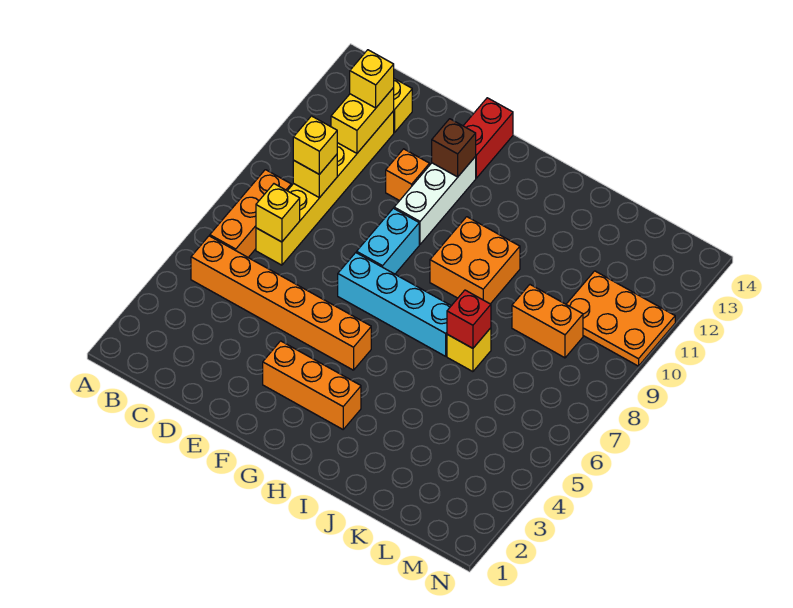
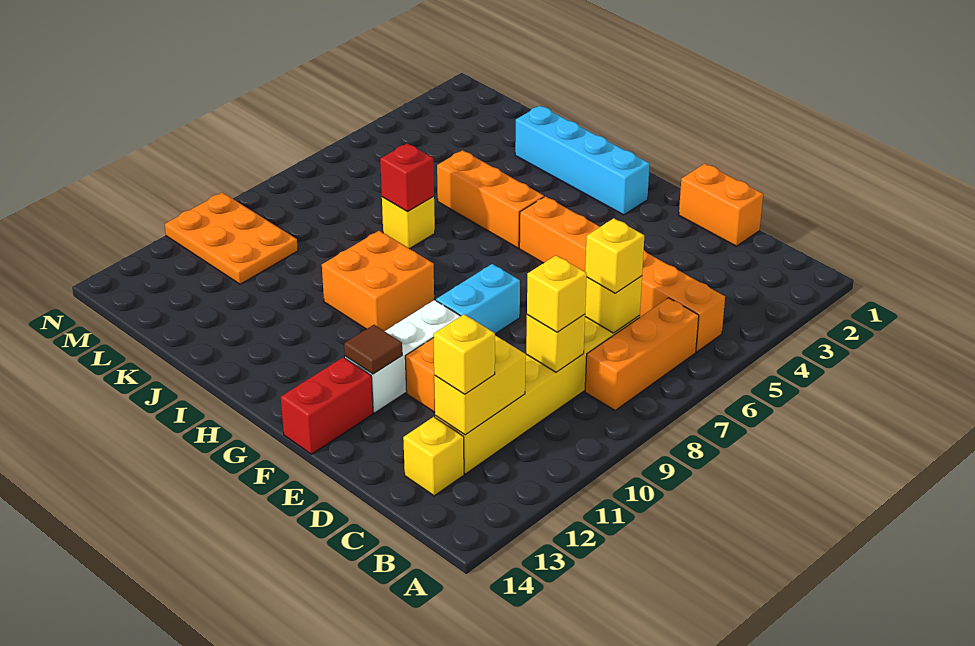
none -> yellow brick C7 level 3
orange brick F3:H3 level 1 -> orange brick H5:J5 level 1
cyan brick F7:I7 level 1 -> cyan brick G2:J2 level 1
brown brick F12 level 2 -> brown tile F12 level 2
orange brick K9:L9 level 1 -> orange brick D1:E1 level 1

